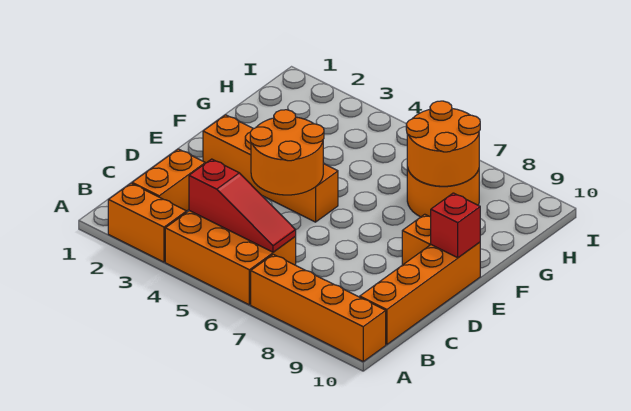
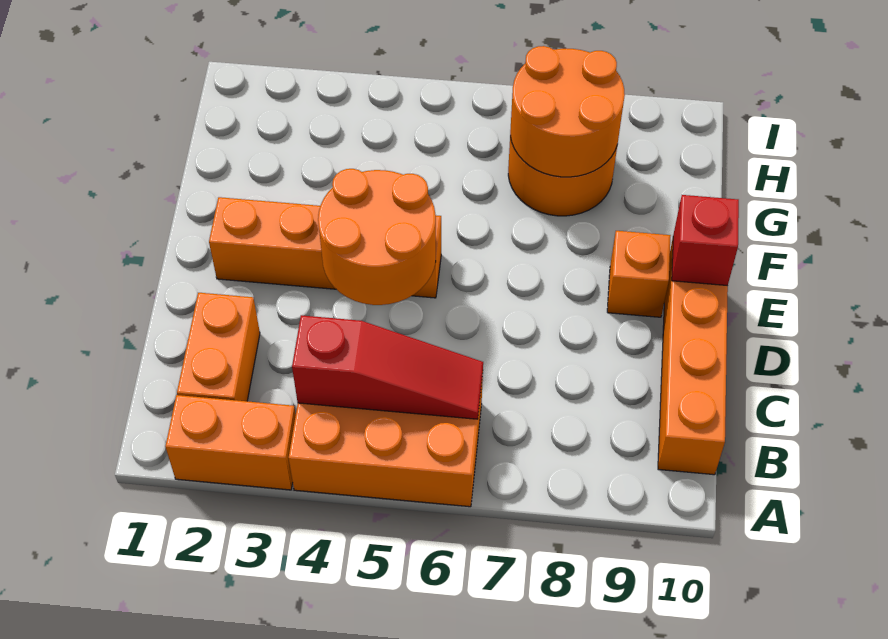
orange brick A7:A10 level 1 -> none

